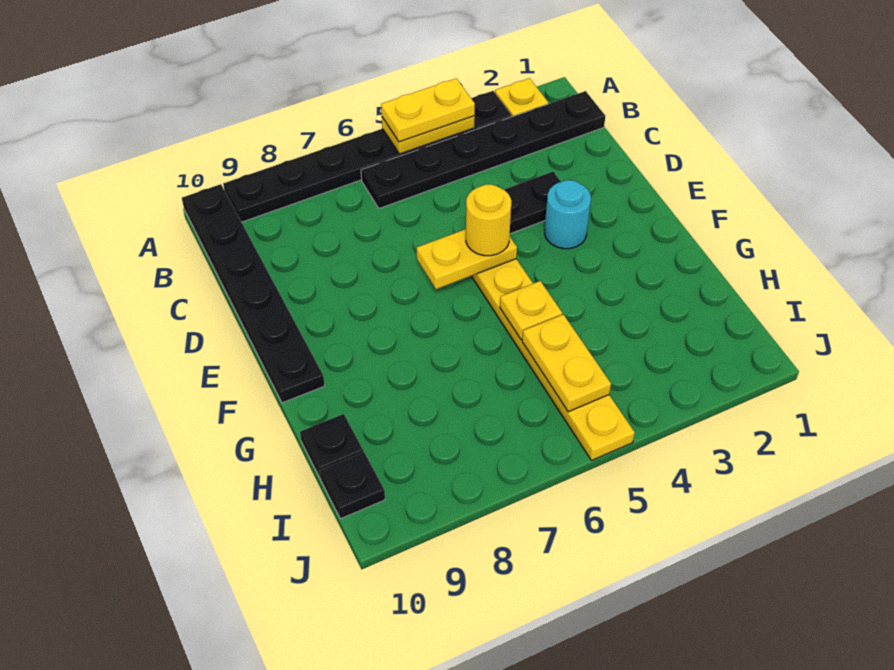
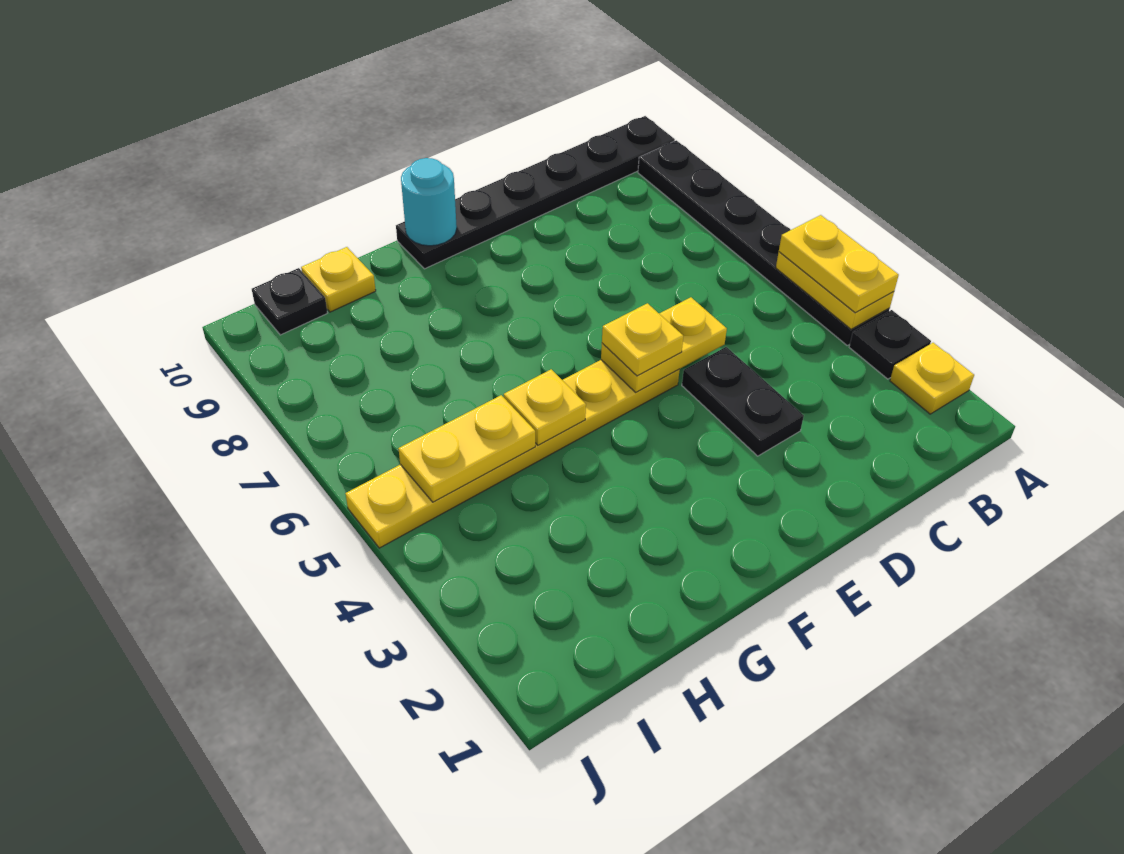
black plate B1:B6 level 1 -> none
cyan round brick E3 level 1 -> cyan round brick F10 level 2
yellow plate E5:E6 level 2 -> yellow plate D5:E5 level 2
yellow round brick E5 level 3 -> yellow plate E5 level 3
black plate H10 level 1 -> yellow plate H10 level 1

